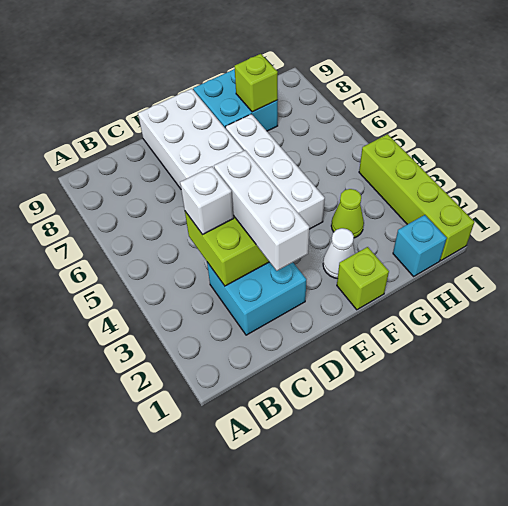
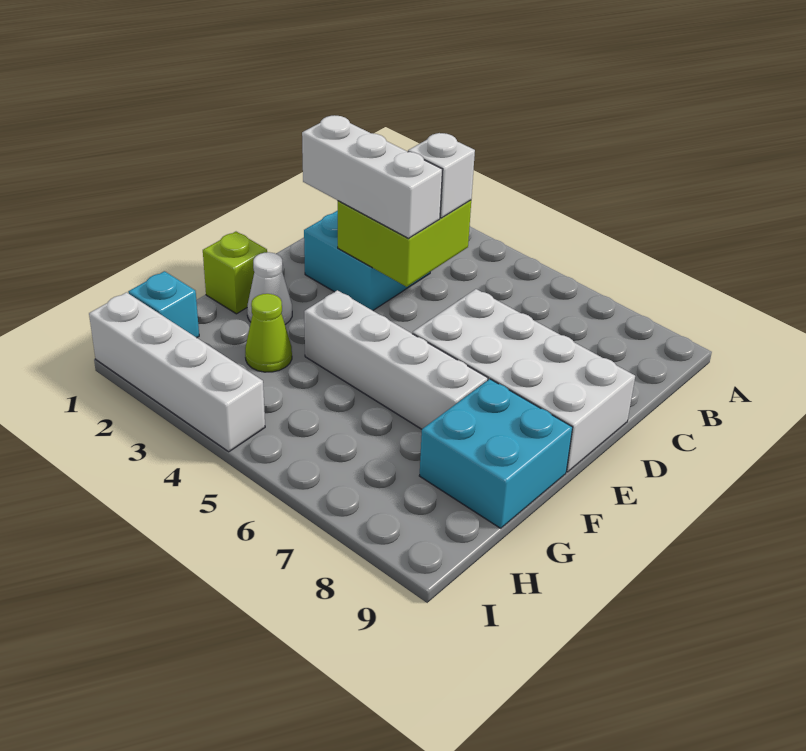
lime brick G8 level 2 -> none
lime brick I1:I4 level 1 -> white brick I1:I4 level 1

